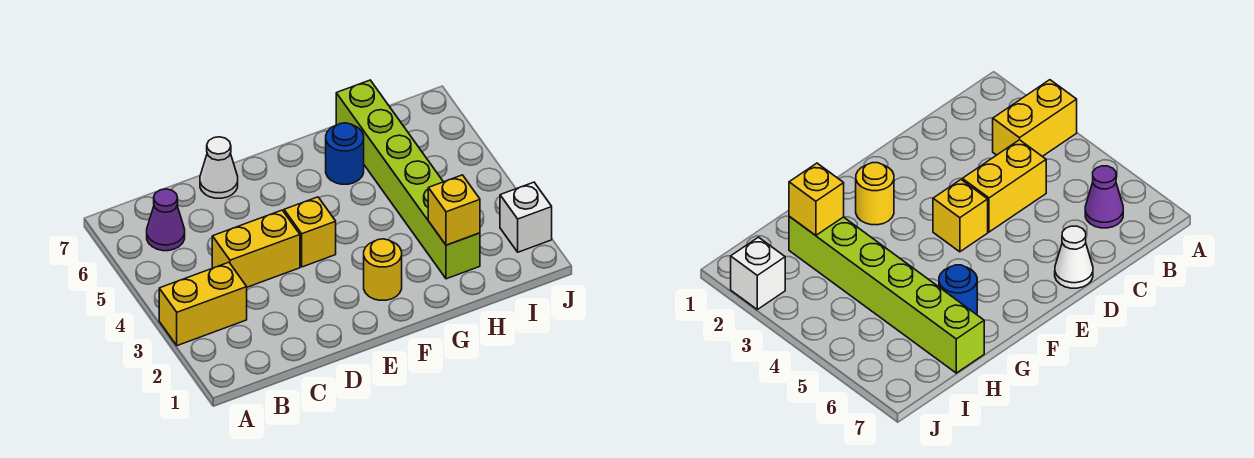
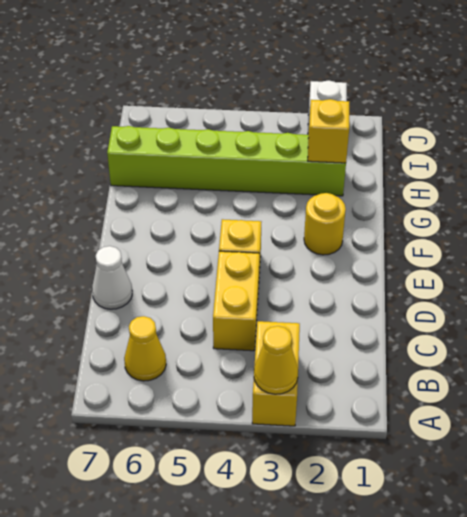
none -> yellow cone A3 level 2
purple cone B6 level 1 -> yellow cone B6 level 1
blue round brick G6 level 1 -> none

